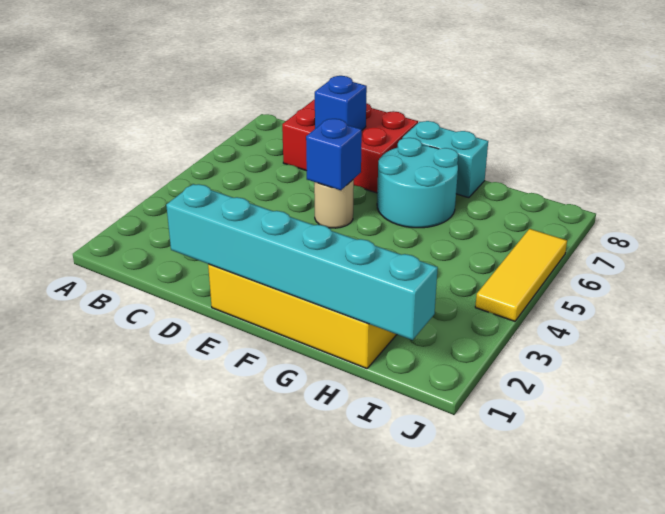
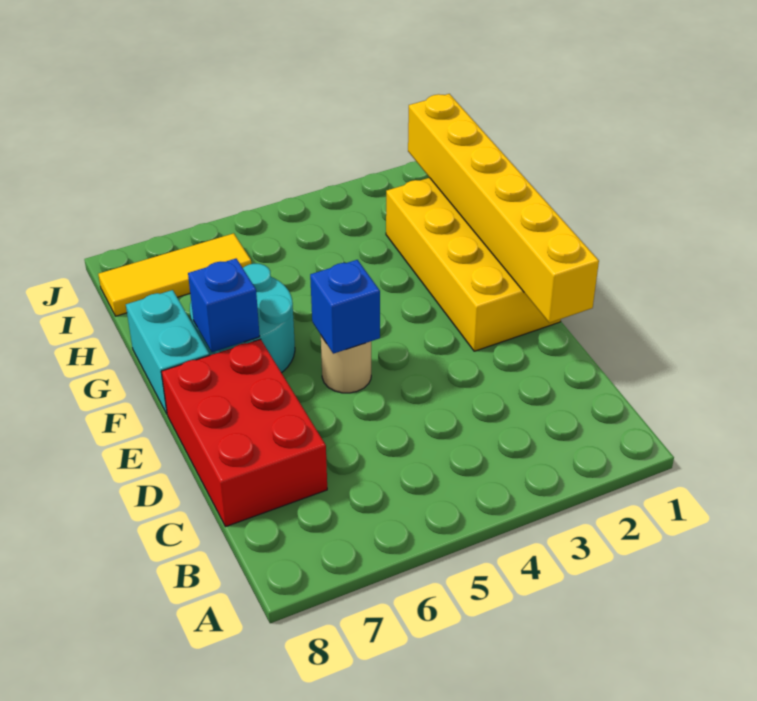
cyan brick D1:I1 level 2 -> yellow brick D1:I1 level 2
blue brick D7 level 2 -> blue brick F7 level 2
yellow tile J4:J6 level 1 -> yellow tile I6:I8 level 1

